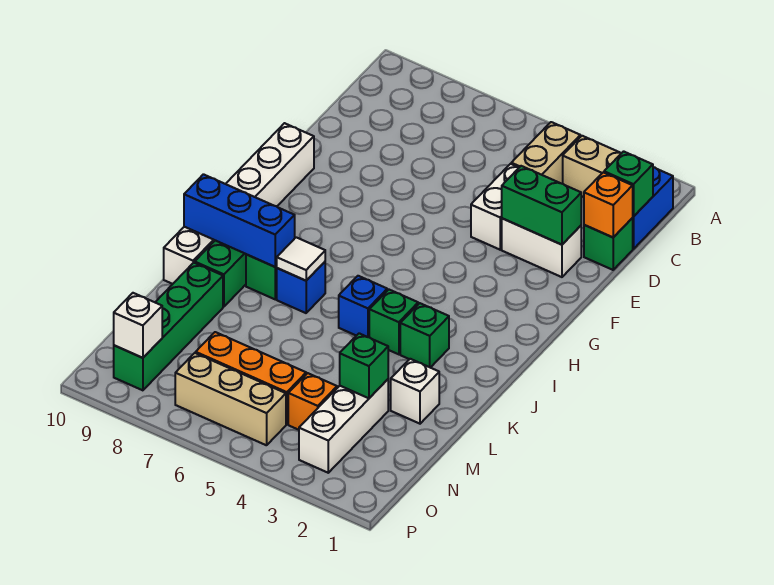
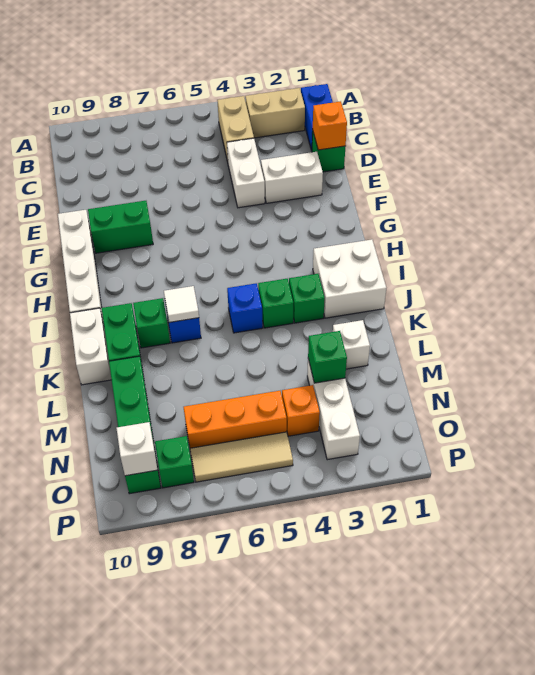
green brick C1 level 2 -> green brick O8 level 1
green brick E2:E3 level 2 -> green brick F8:F9 level 1
none -> white brick I1:J2 level 1
blue brick J8:J10 level 2 -> none
tan brick O5:O7 level 1 -> tan tile O5:O7 level 1

